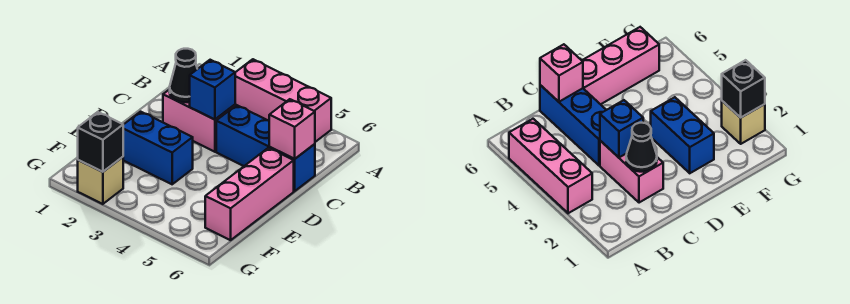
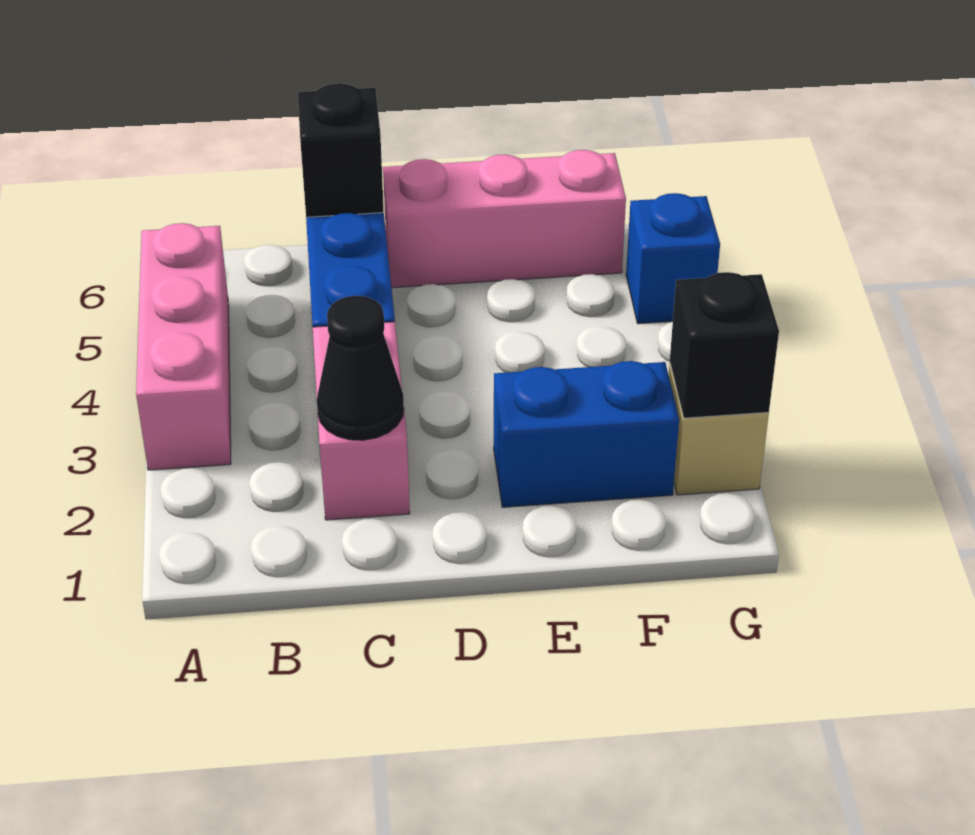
blue brick C3 level 2 -> blue brick G5 level 1
pink brick C6 level 2 -> black brick C6 level 2
blue brick E2:E3 level 1 -> blue brick E2:F2 level 1

